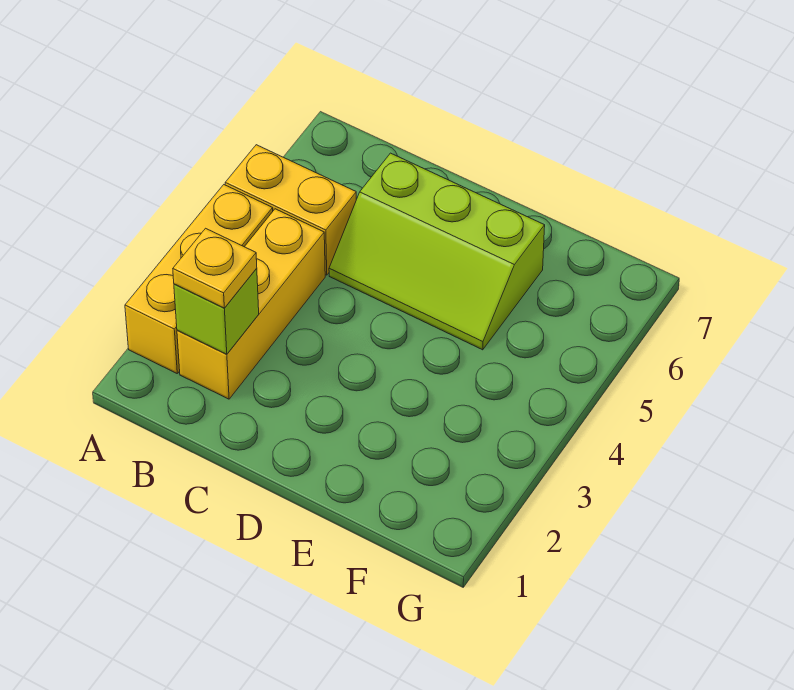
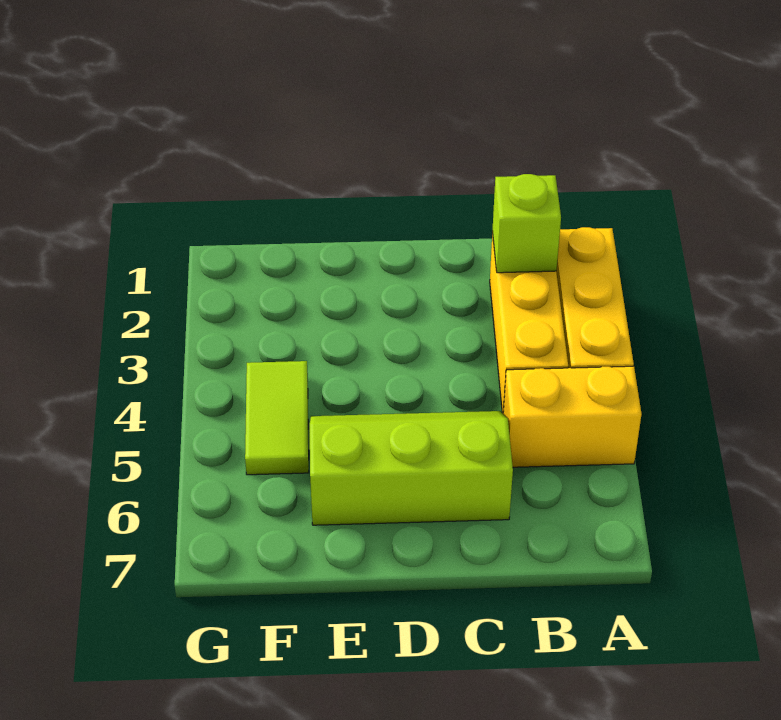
yellow plate B2 level 3 -> none
none -> lime tile F4:F5 level 1

